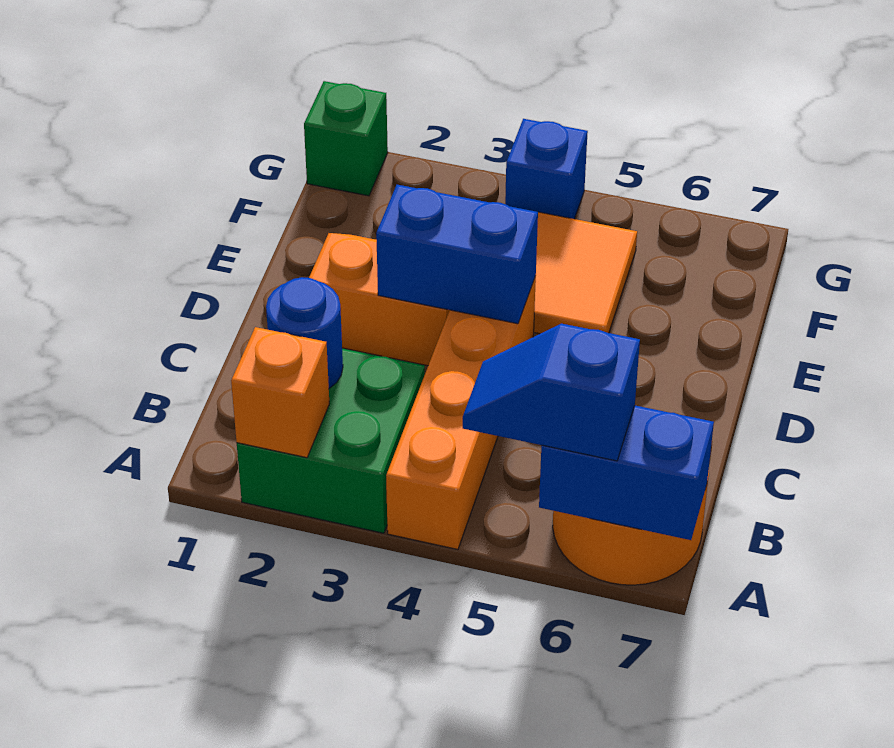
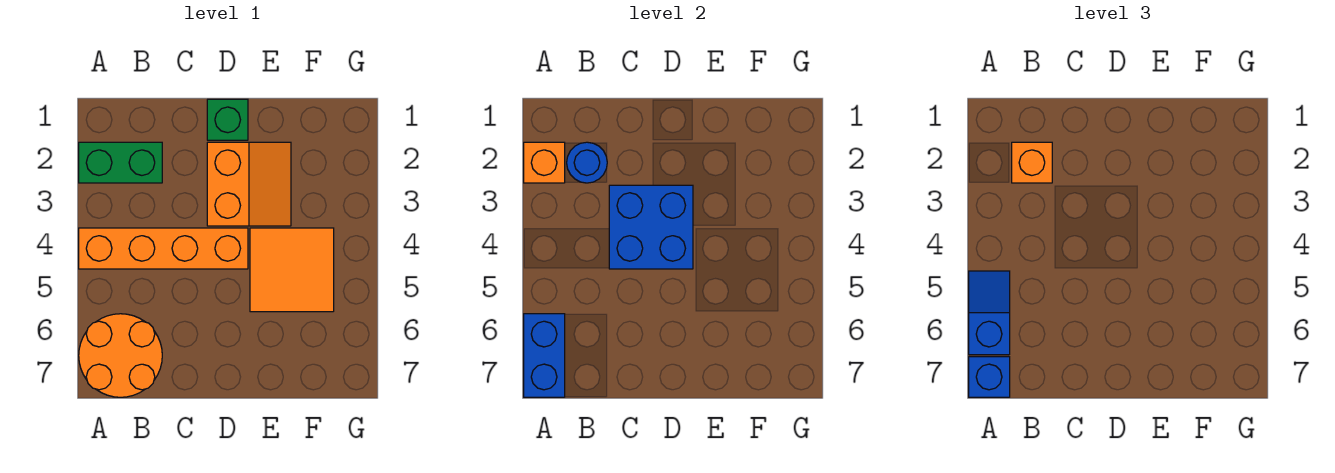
green brick A2:B3 level 1 -> green brick A2:B2 level 1
none -> orange brick B2 level 3
blue brick D3:D4 level 2 -> blue brick C3:D4 level 2
green brick G1 level 1 -> green brick D1 level 1
blue brick G4 level 1 -> blue brick A7 level 3

